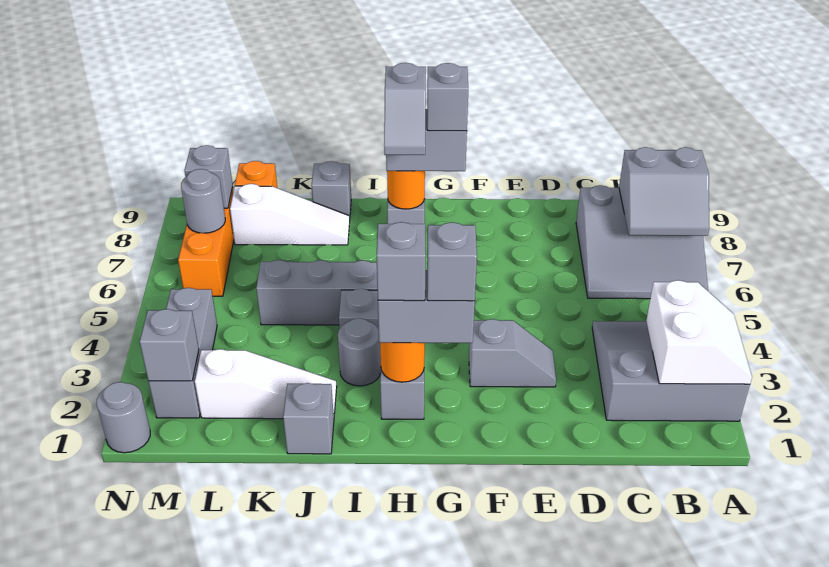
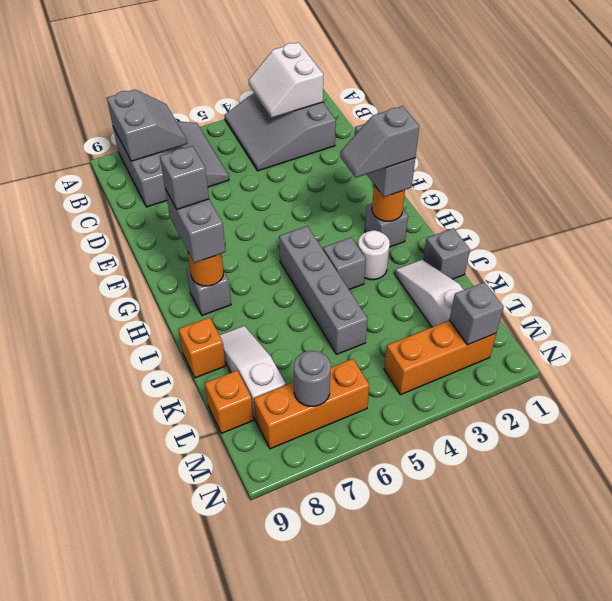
white slope A2:B3 level 2 top B -> white slope A2:B3 level 2 top 2
grey slope E3:F3 level 1 top F -> none
grey brick G2 level 4 -> none
grey slope H7:H8 level 4 top 8 -> none
grey round brick I3 level 1 -> white round brick I3 level 1
grey brick J9 level 1 -> orange brick J9 level 1
grey brick M2:M4 level 1 -> orange brick M2:M4 level 1
grey brick M8 level 2 -> none
grey round brick N1 level 1 -> none

